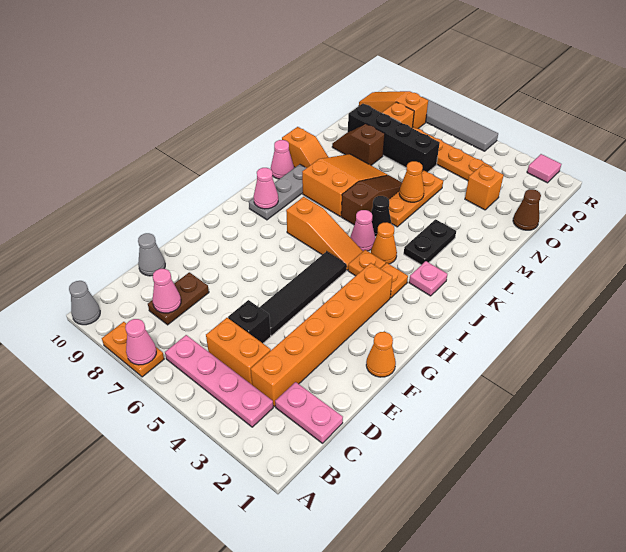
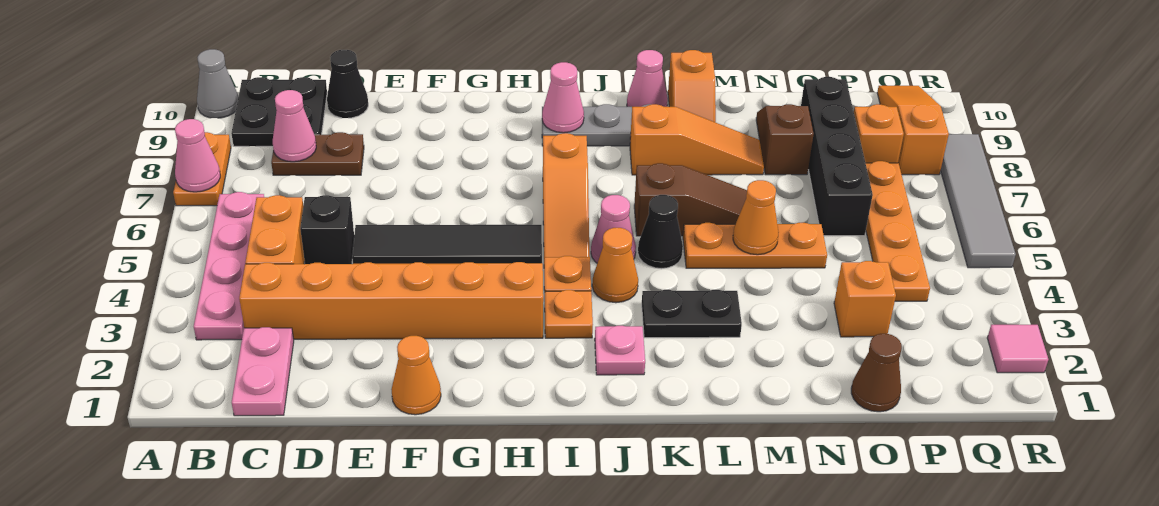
none -> black plate B9:C10 level 1
grey cone D10 level 1 -> black cone D10 level 1
orange slope K7:M8 level 1 top K -> orange slope K8:M8 level 1 top K

